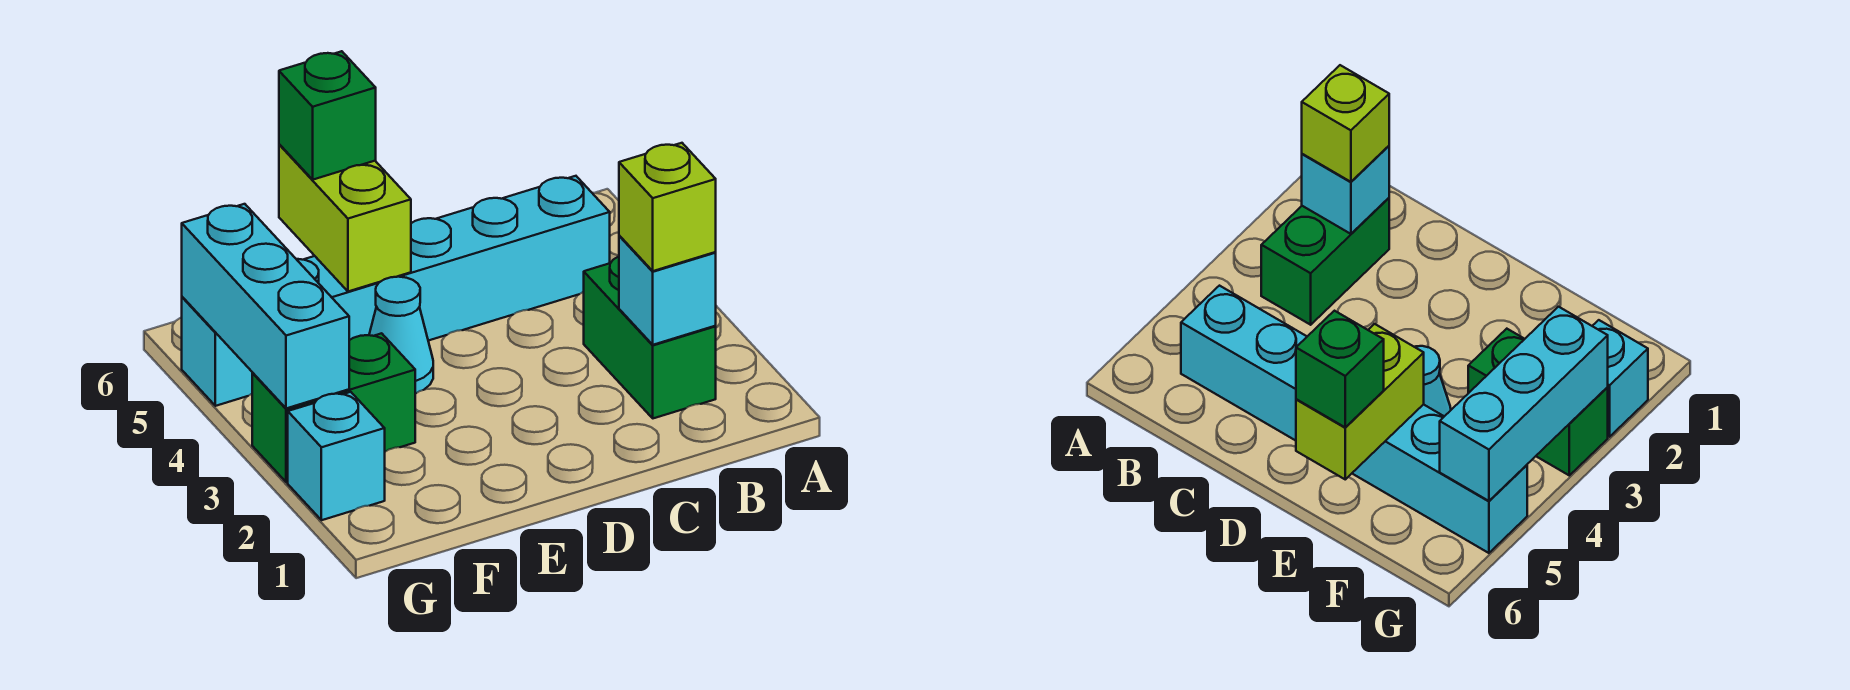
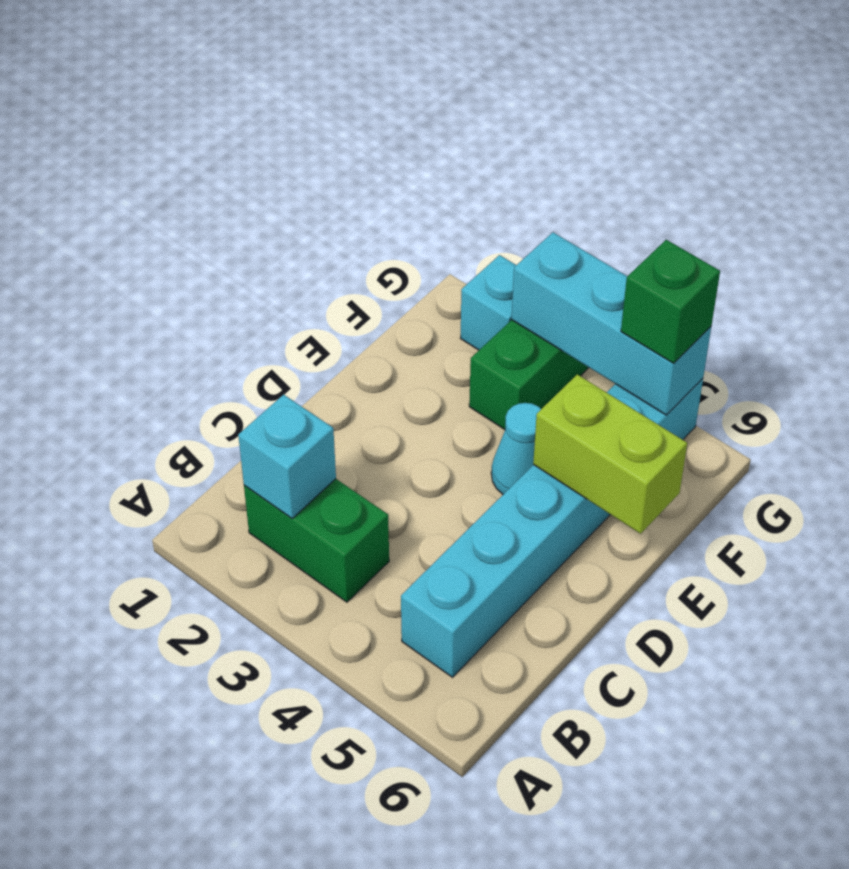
lime brick B2 level 3 -> none
green brick E6 level 3 -> green brick G5 level 3

